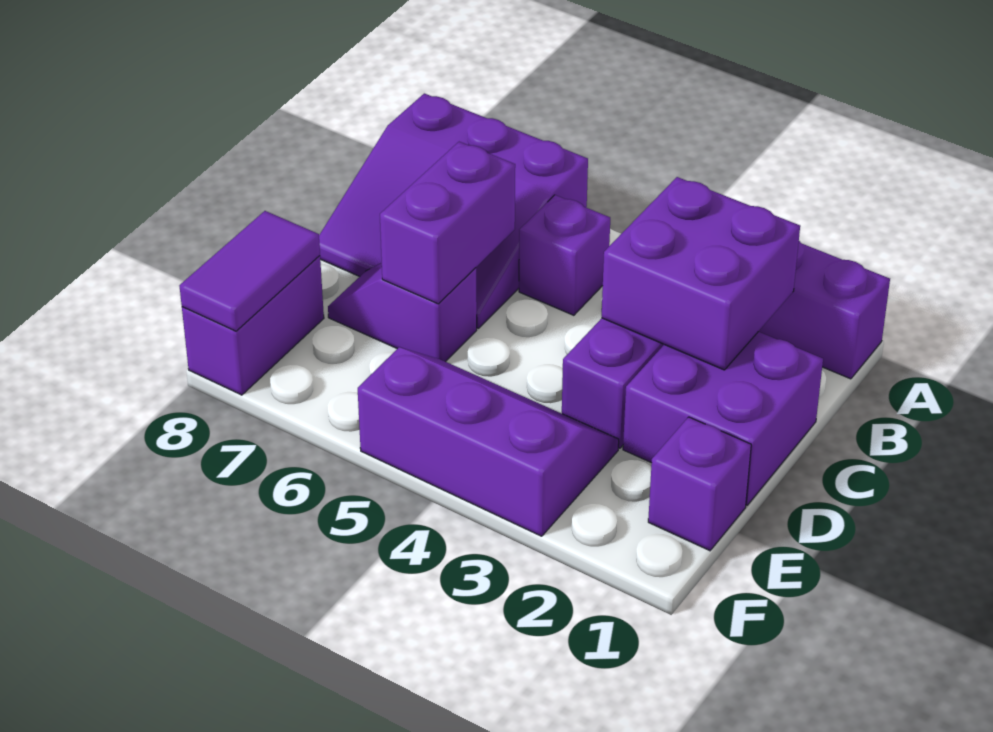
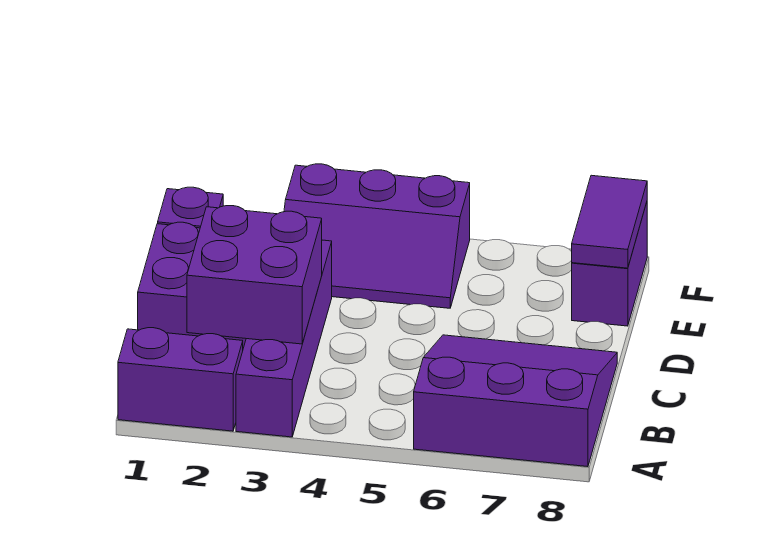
purple brick B5 level 1 -> none
purple brick C6:D6 level 2 -> none
purple slope D6:D7 level 1 top 6 -> none

